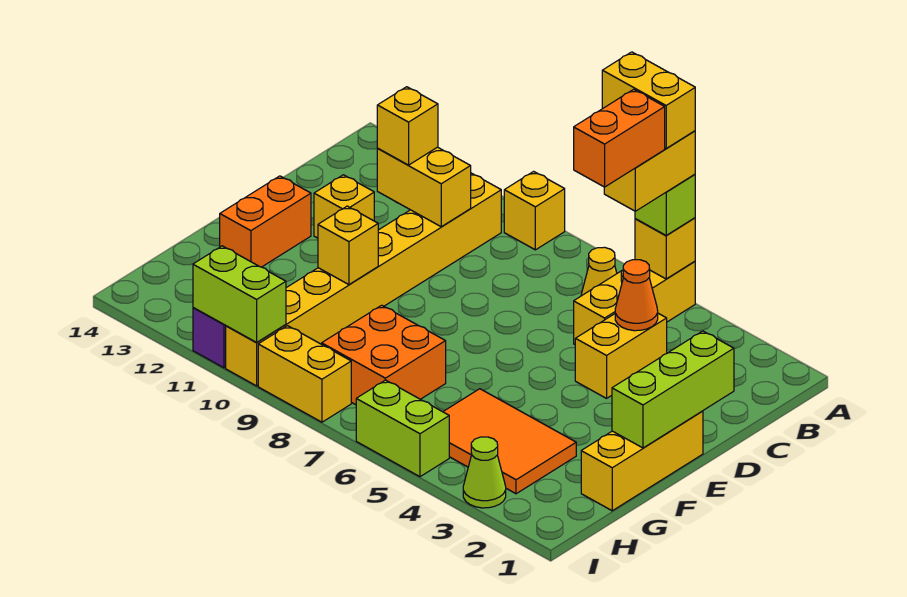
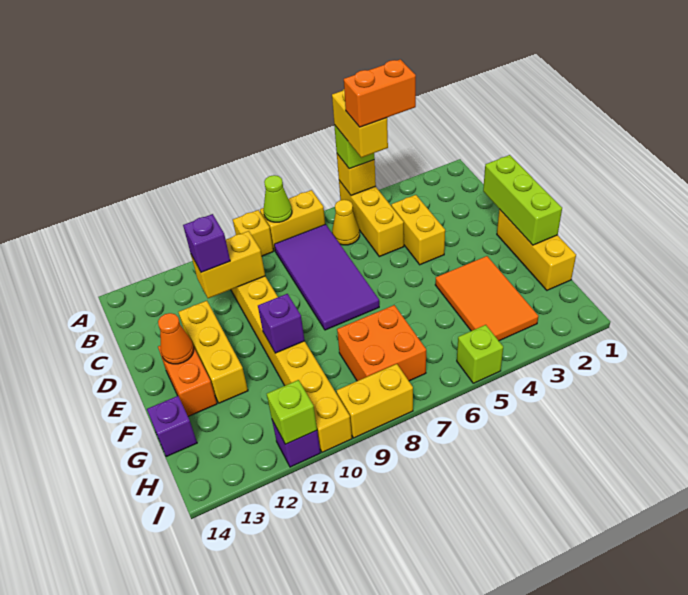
yellow brick A5:A6 level 5 -> yellow brick A7:A8 level 1
orange brick B5:C5 level 5 -> orange brick B4:B5 level 5
none -> purple tile B7:E8 level 1
orange cone C4 level 2 -> orange cone E13 level 2
yellow brick C11 level 3 -> purple brick C11 level 3
yellow brick D12 level 1 -> yellow brick D12:F12 level 1
yellow brick F10 level 2 -> purple brick F10 level 2
orange tile G3:H5 level 1 -> orange tile F3:H4 level 1
none -> purple brick G14 level 1
lime cone I3 level 1 -> lime cone A8 level 2
lime brick I5:I6 level 1 -> lime brick I5 level 1
lime brick I10:I11 level 2 -> lime brick I11 level 2

